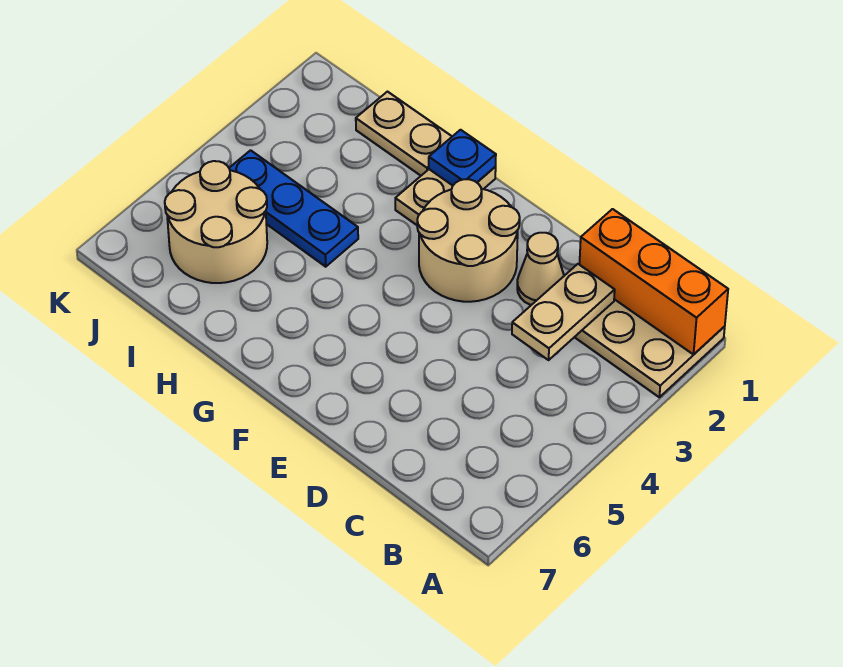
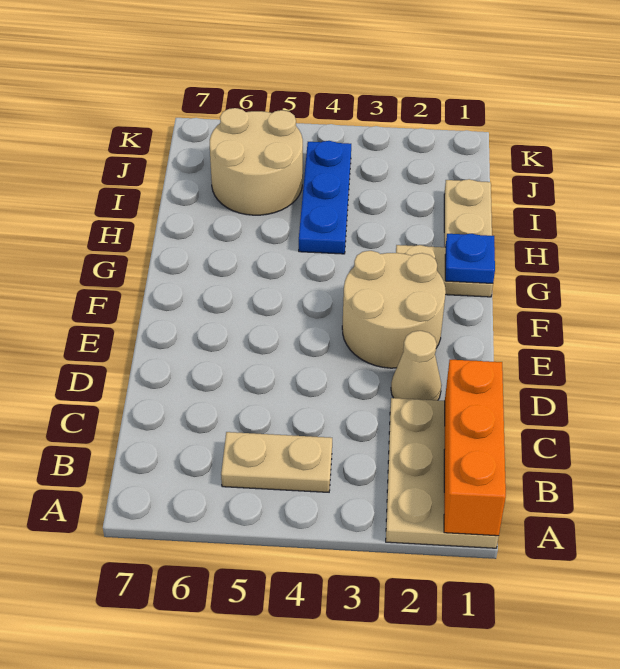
tan plate C2:C3 level 2 -> tan plate B4:B5 level 1

